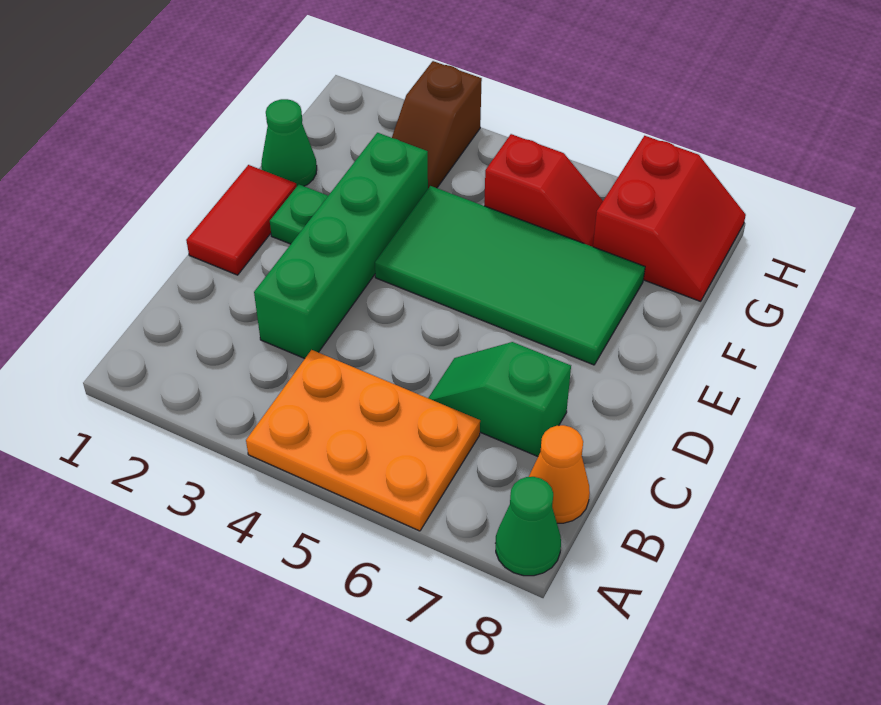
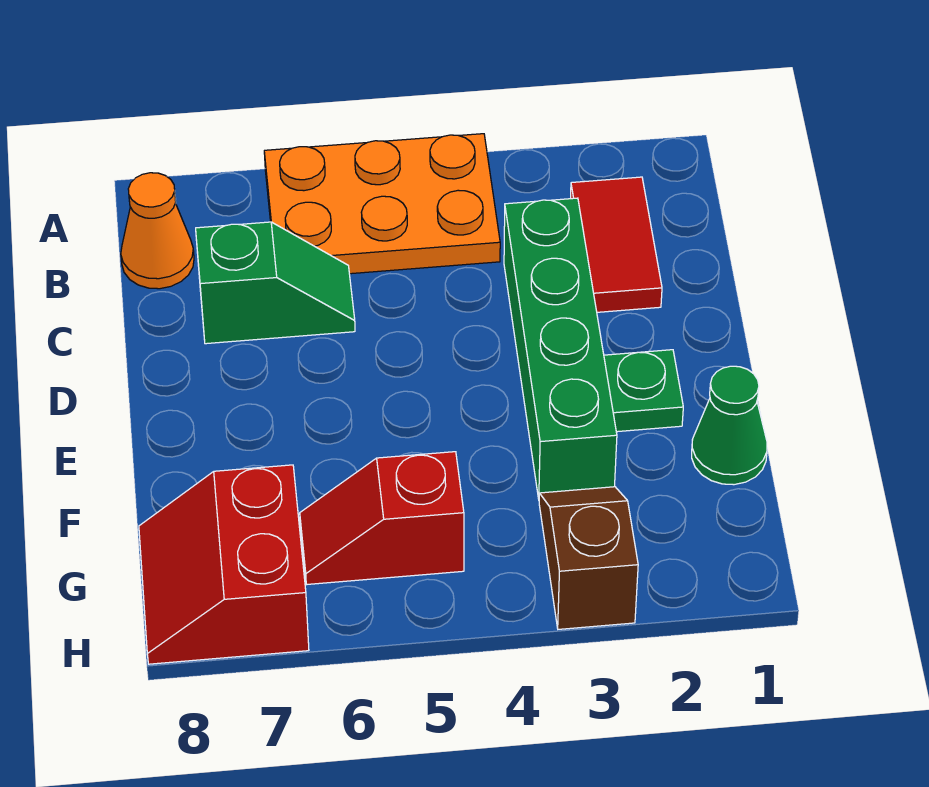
green cone A8 level 1 -> none
red tile D1:E1 level 1 -> red tile B2:C2 level 1
green tile E4:F7 level 1 -> none

